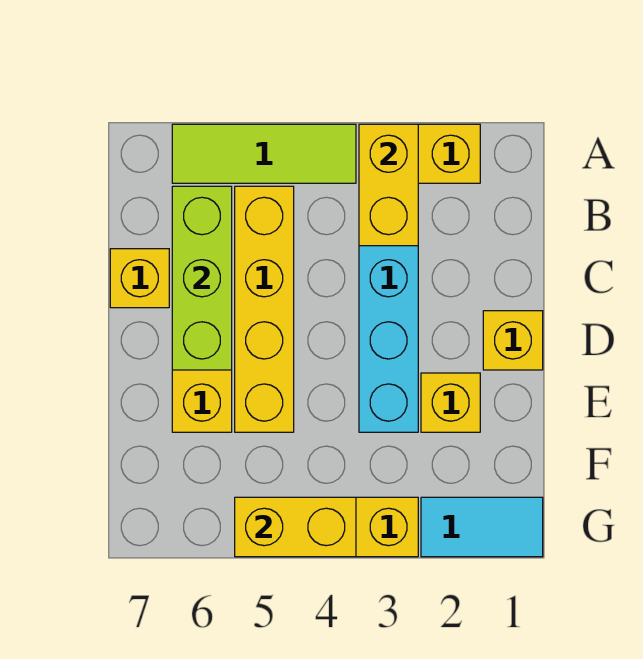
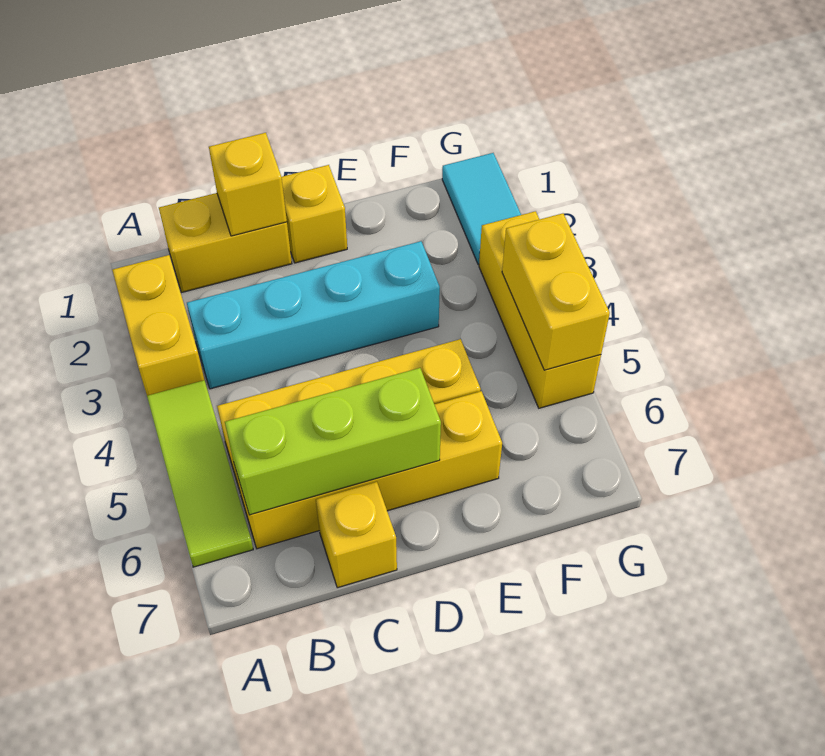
yellow brick A3:B3 level 2 -> yellow brick B1:C1 level 1
yellow brick E2 level 1 -> yellow brick C1 level 2

